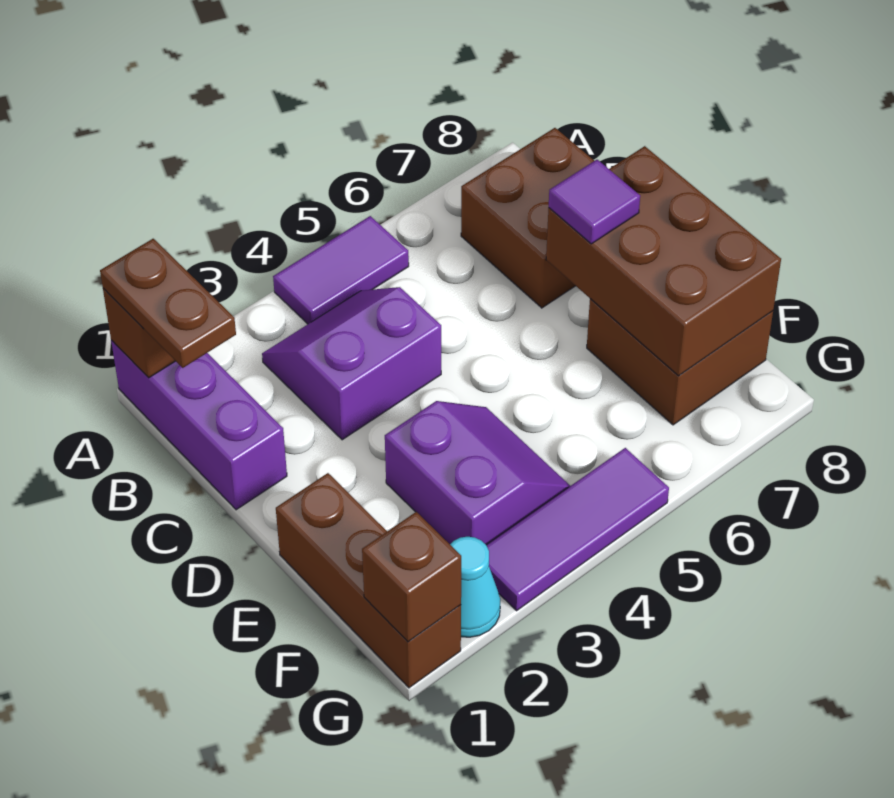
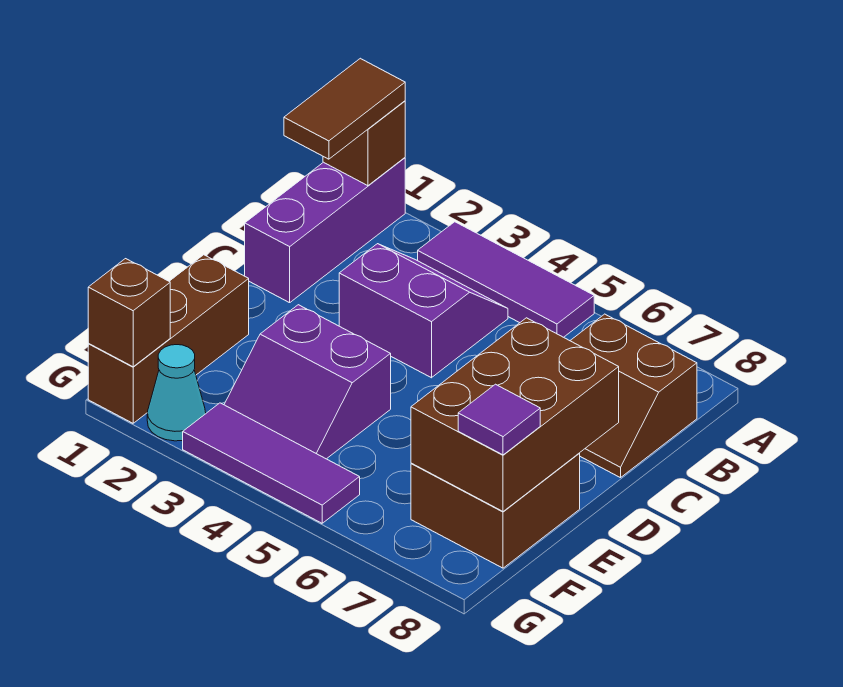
brown plate A1:B1 level 3 -> brown tile A1:B1 level 3
purple tile A4:A5 level 1 -> purple tile A3:A5 level 1
brown brick B7:C8 level 1 -> brown slope B7:C8 level 1 top B
purple tile D7 level 3 -> purple tile F8 level 3
purple slope E3:F4 level 1 top 3 -> purple slope E3:F4 level 1 top E

